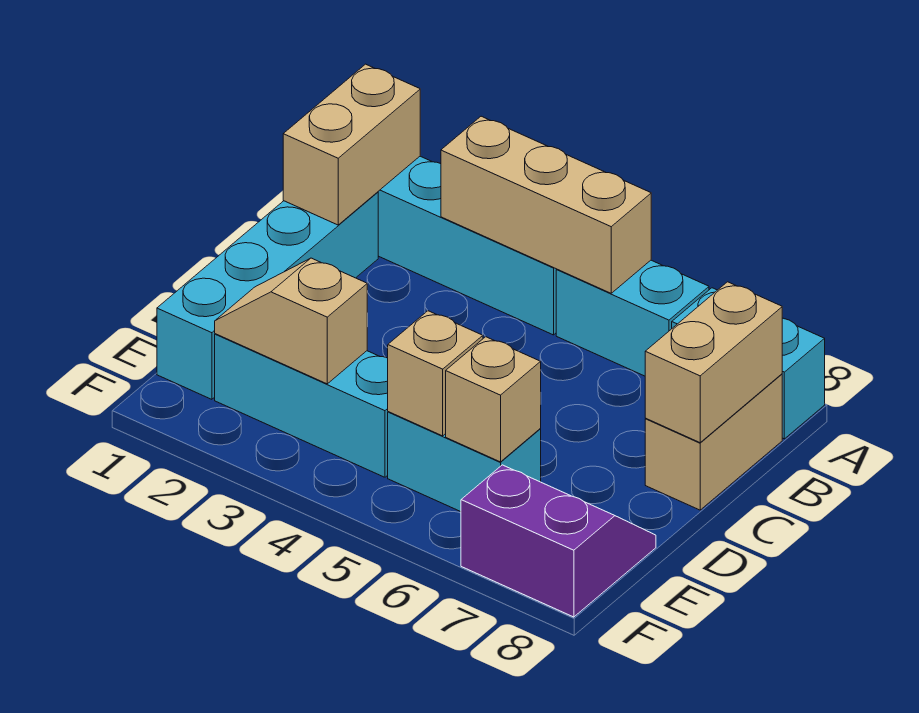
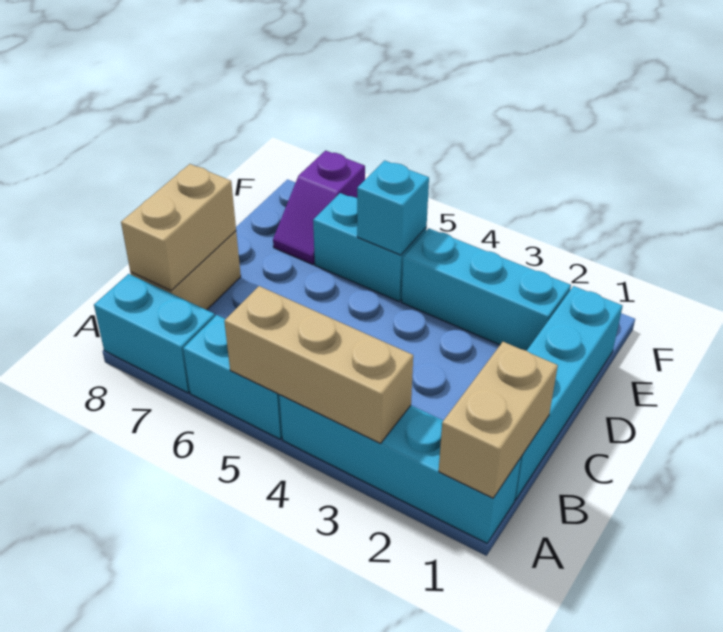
tan slope E2:E3 level 2 top 3 -> none
tan brick E5 level 2 -> cyan brick E5 level 2
tan brick E6 level 2 -> none
purple slope E7:F8 level 1 top F -> purple slope E7:F7 level 1 top F

